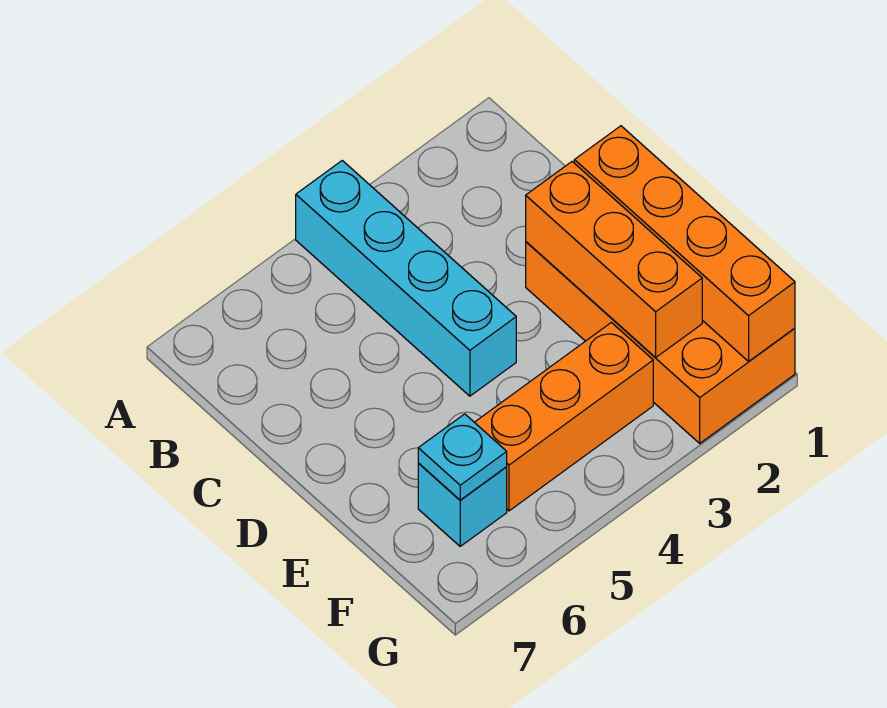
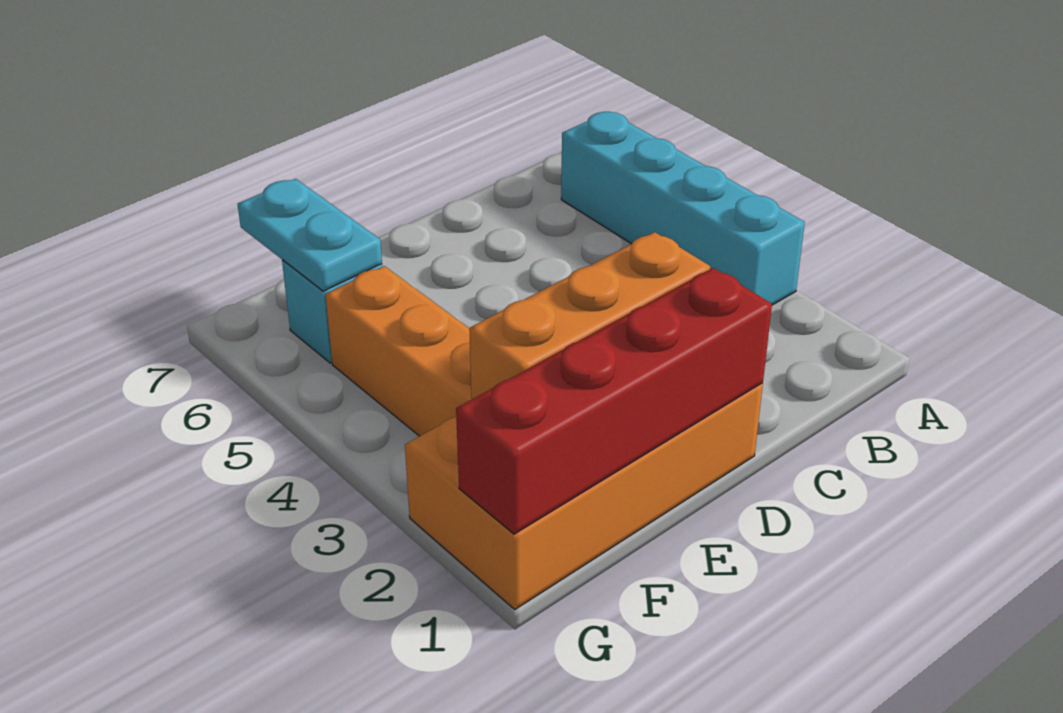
cyan brick A4:D4 level 1 -> cyan brick A3:A6 level 1
orange brick D1:G1 level 2 -> red brick D1:G1 level 2
cyan plate F6 level 2 -> cyan plate F6:F7 level 2

